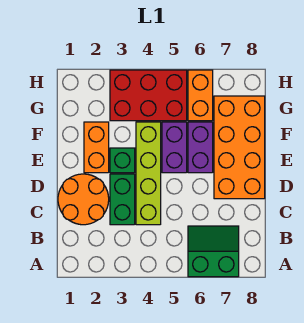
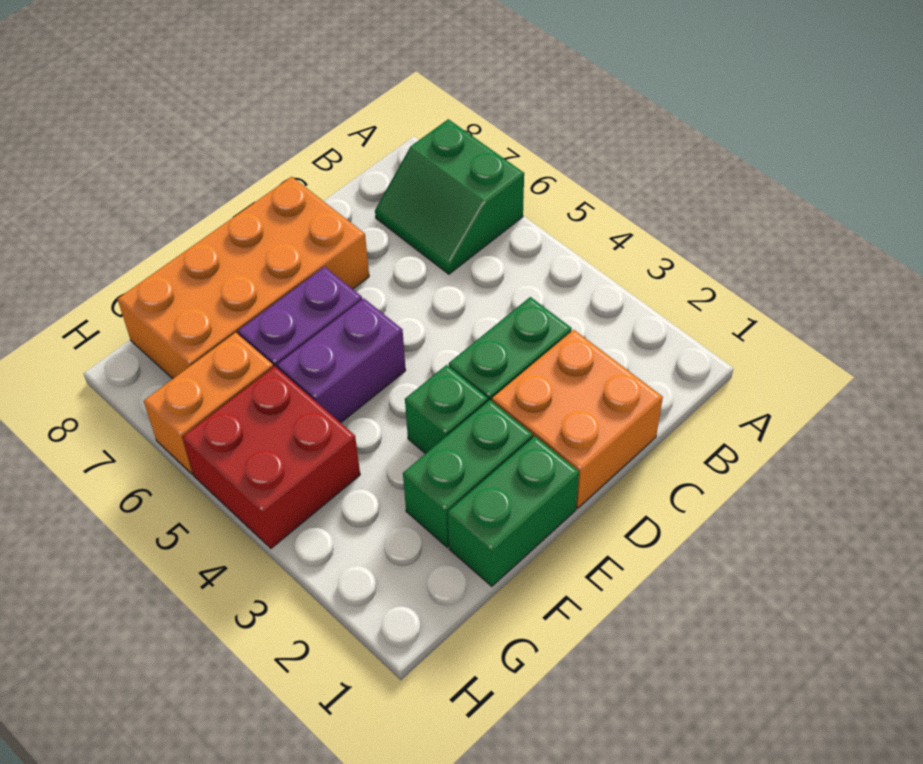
orange round brick C1:D2 level 1 -> orange brick C1:D2 level 1
lime brick C4:F4 level 1 -> none
none -> green brick E1:F1 level 1
orange brick E2:F2 level 1 -> green brick E2:F2 level 1
red brick G3:H5 level 1 -> red brick G4:H5 level 1

